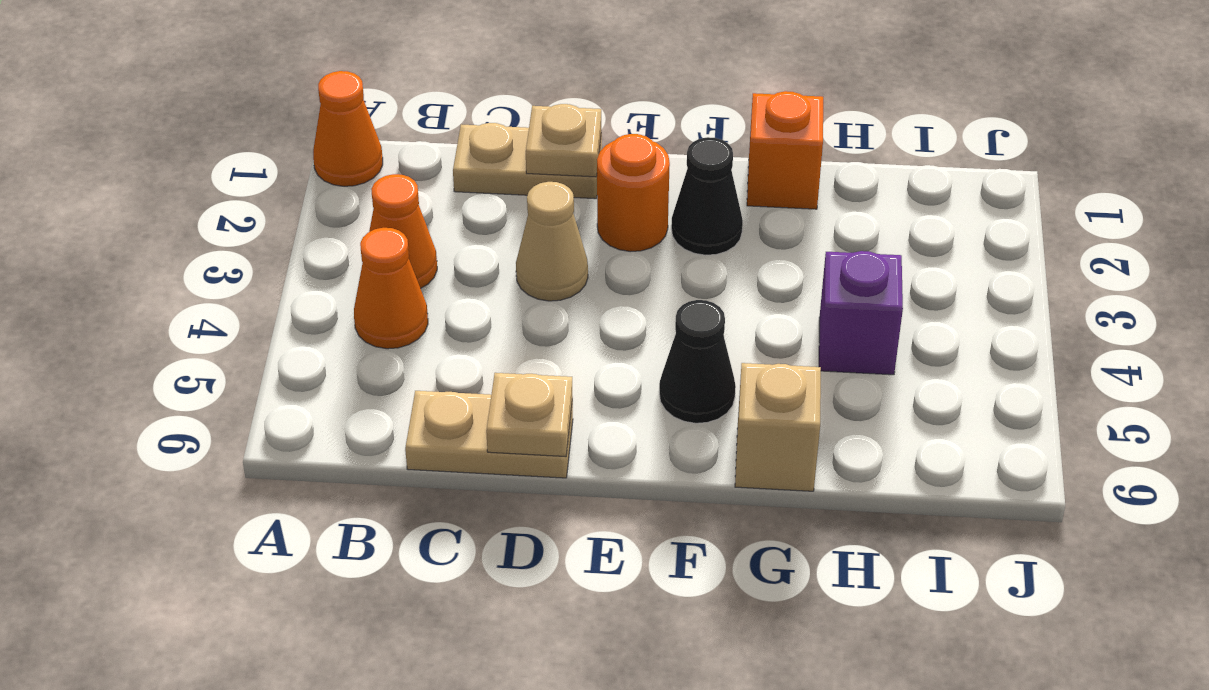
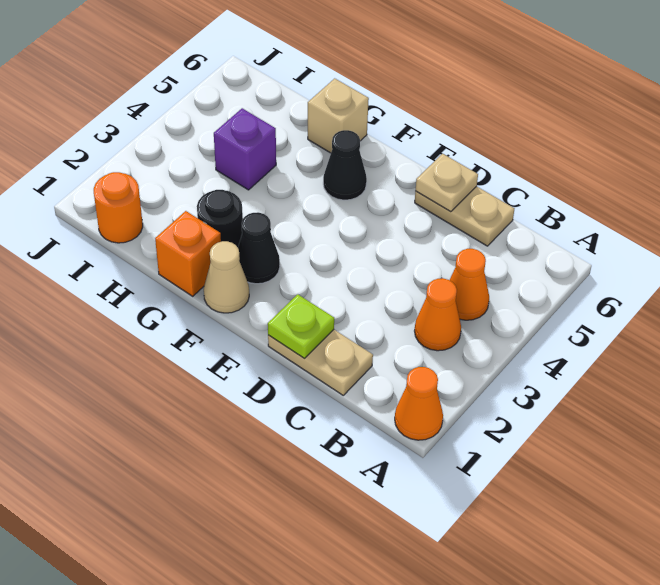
tan plate D1 level 2 -> lime plate D1 level 2
tan cone D3 level 1 -> tan cone F1 level 1
orange round brick E2 level 1 -> orange round brick I1 level 1
none -> black round brick G2 level 1

